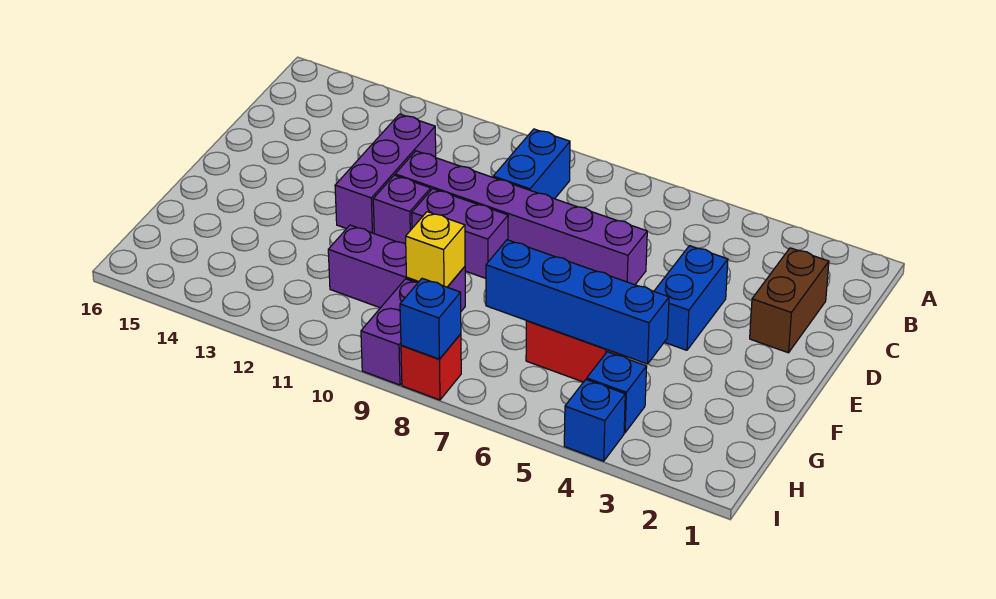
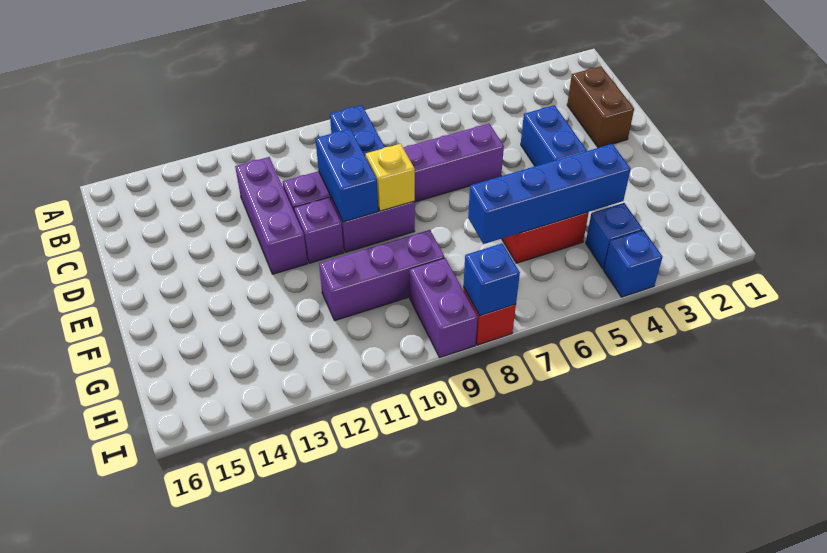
none -> blue brick D10:E10 level 2
yellow brick G9 level 2 -> yellow brick E9 level 2

